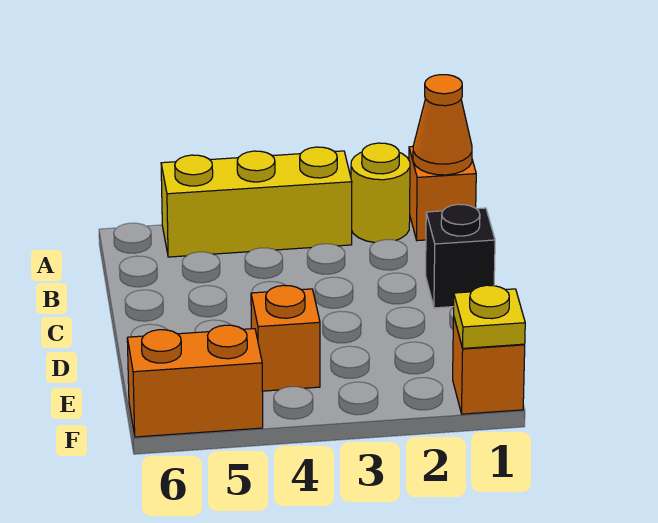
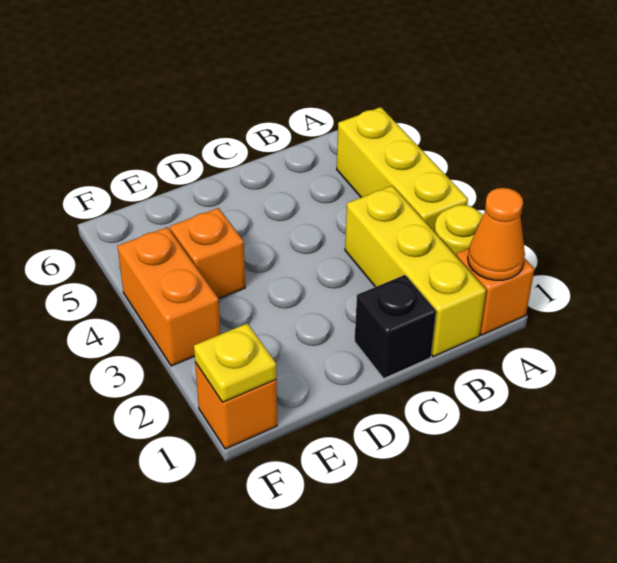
none -> yellow brick B1:B3 level 1
orange brick F5:F6 level 1 -> orange brick F3:F4 level 1

